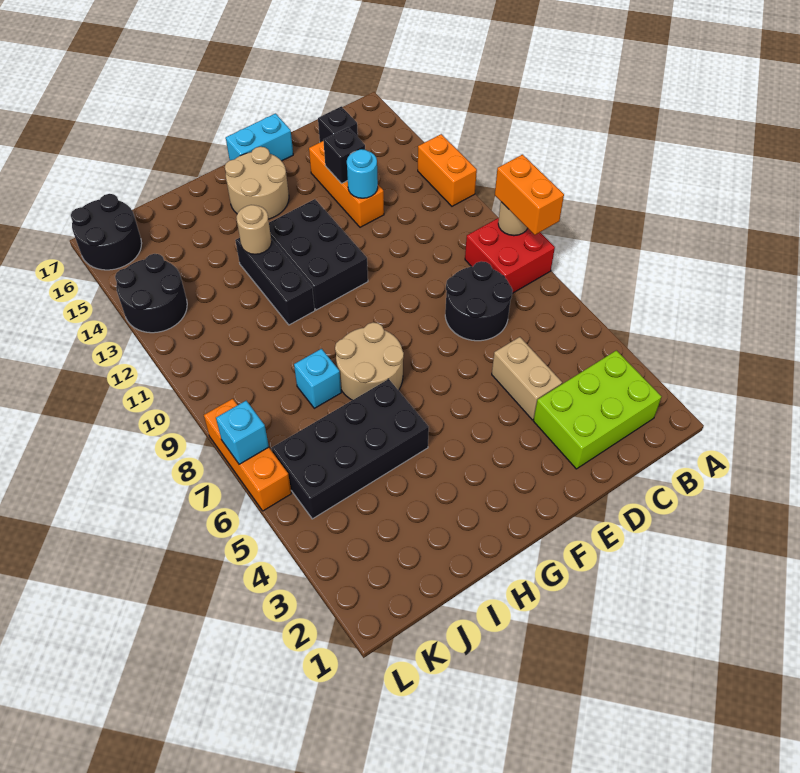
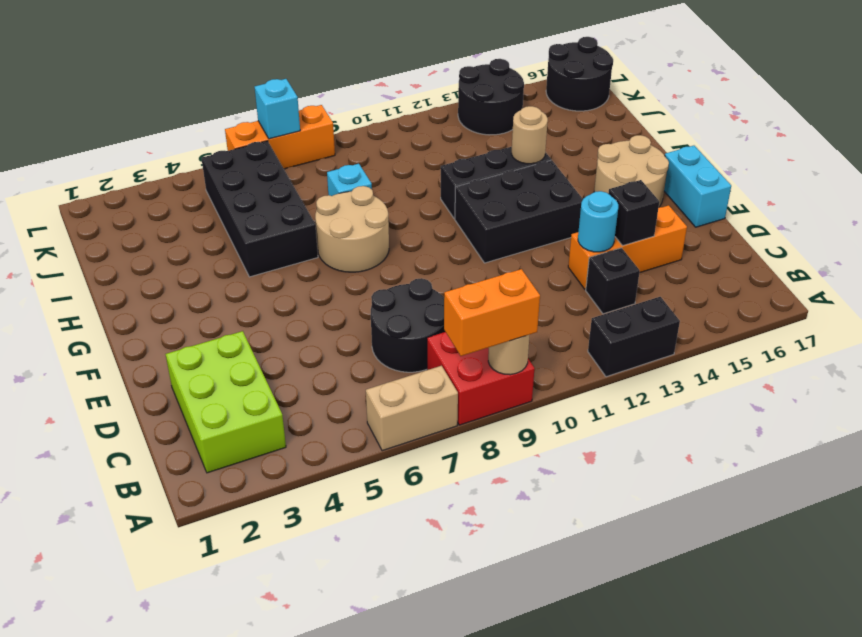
orange brick A12:A13 level 1 -> black brick A12:A13 level 1
black brick C16 level 1 -> black brick C13 level 1
tan brick D4:D5 level 1 -> tan brick A6:A7 level 1

